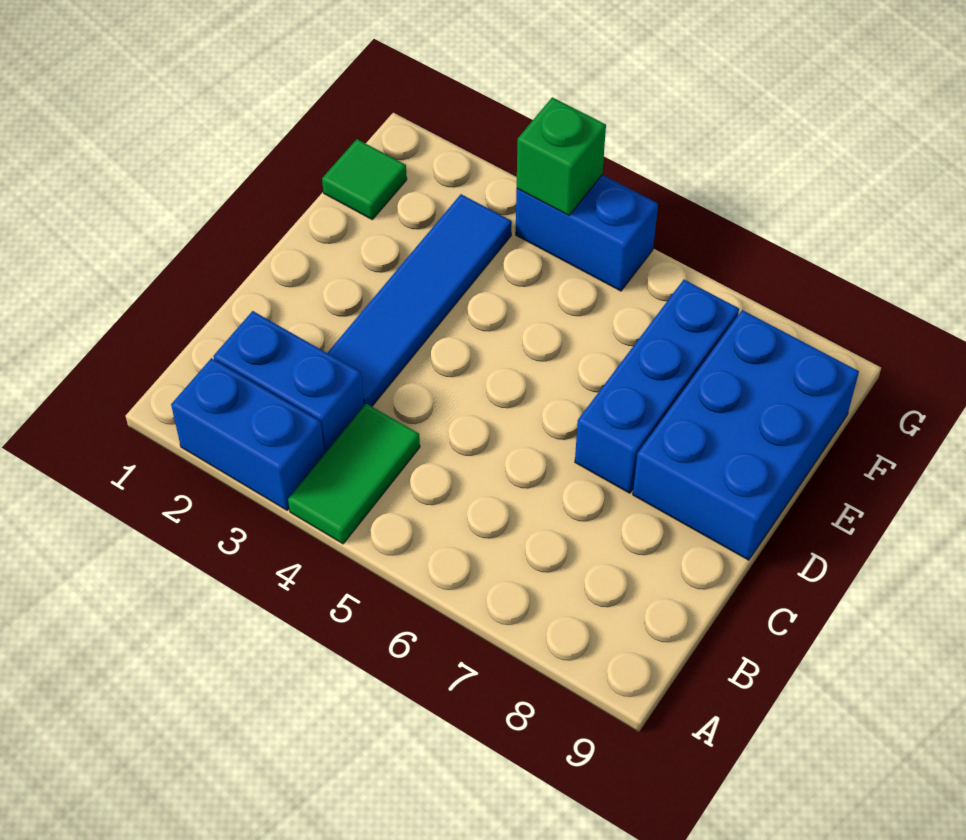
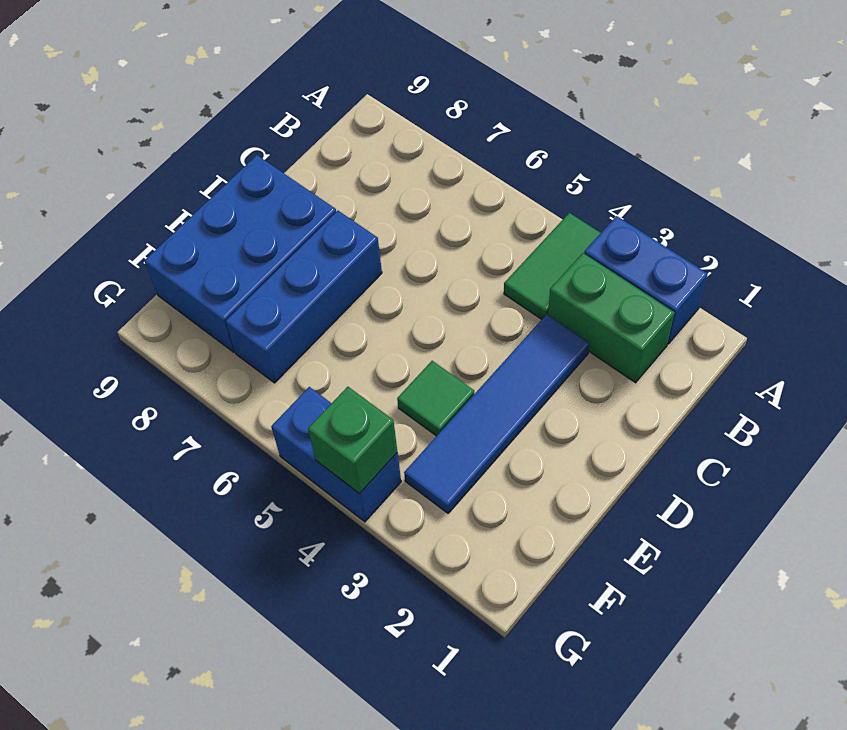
blue brick B2:B3 level 1 -> green brick B2:B3 level 1
green tile F1 level 1 -> green tile E4 level 1

